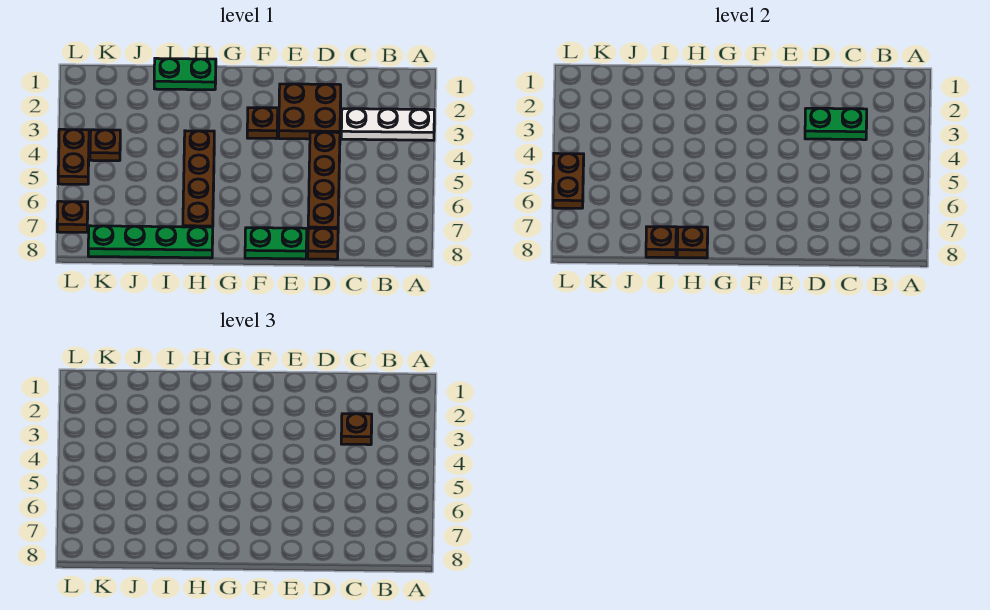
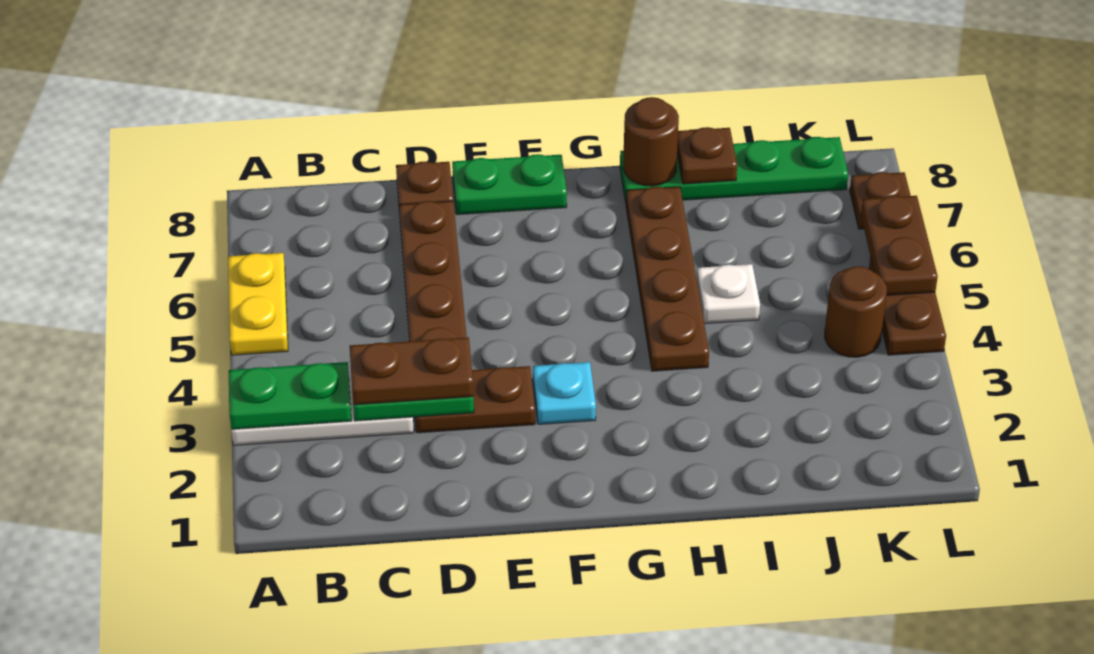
none -> yellow plate A5:A6 level 1
brown plate C3 level 3 -> brown plate C3:D3 level 3
brown plate D2:E3 level 1 -> brown plate D3:E3 level 1
brown plate F3 level 1 -> cyan plate F3 level 1
green plate H1:I1 level 1 -> green plate A3:B3 level 2
brown plate H8 level 2 -> brown round brick H8 level 2
none -> white plate I5 level 1
brown plate K4 level 1 -> brown round brick K4 level 1

